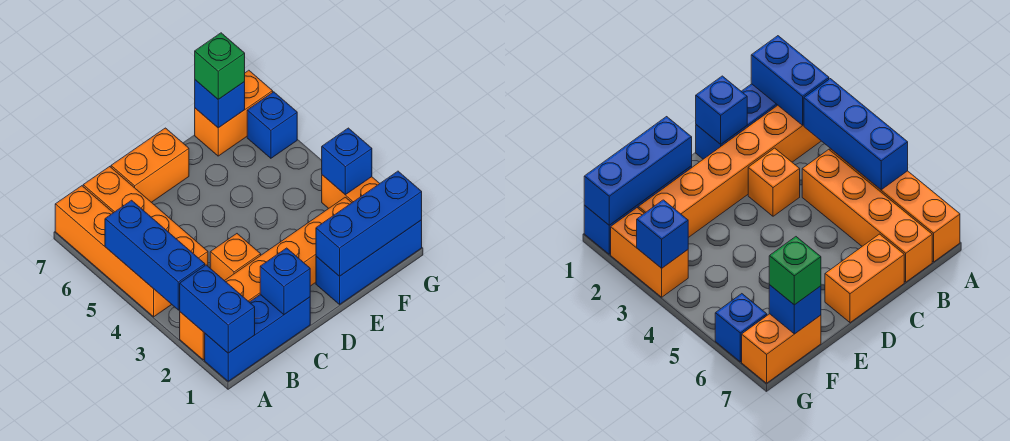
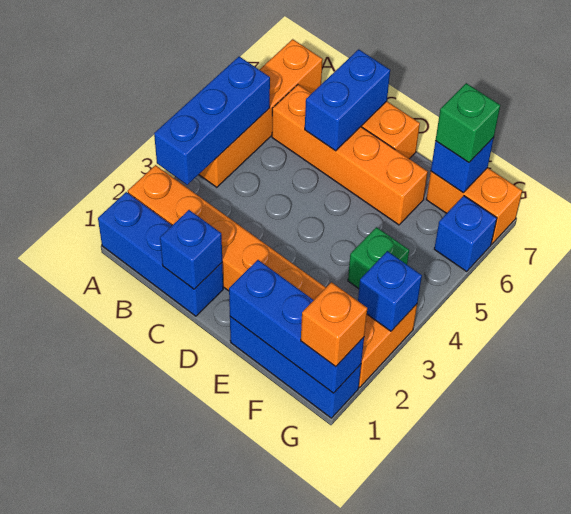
blue brick A1:A2 level 2 -> blue brick C6:C7 level 2
orange brick B4:B7 level 1 -> orange brick B6:E6 level 1
orange brick C3 level 1 -> orange brick G1 level 3
none -> green brick F4 level 1

